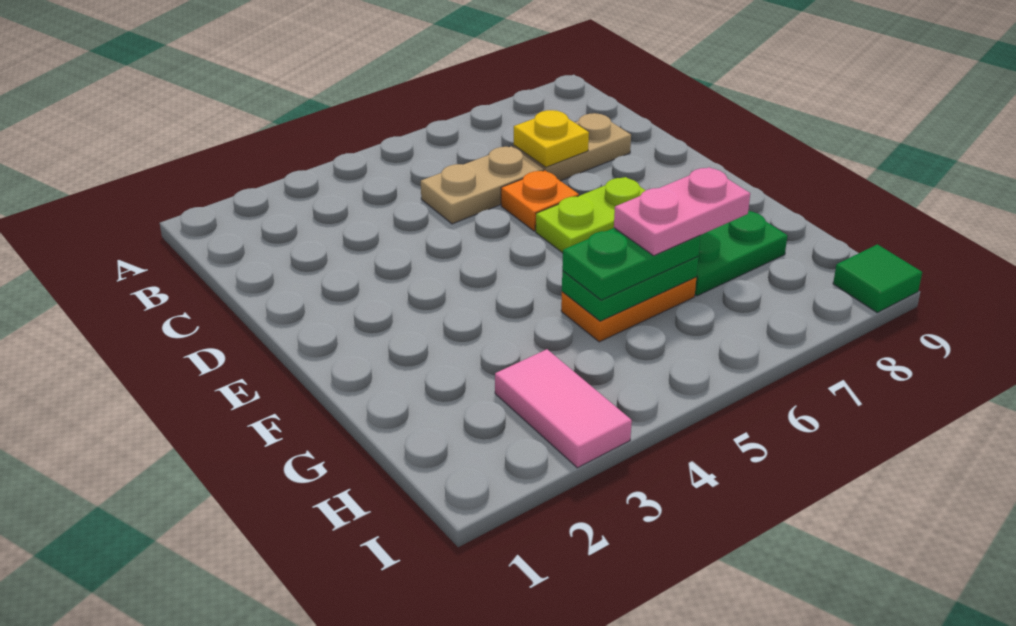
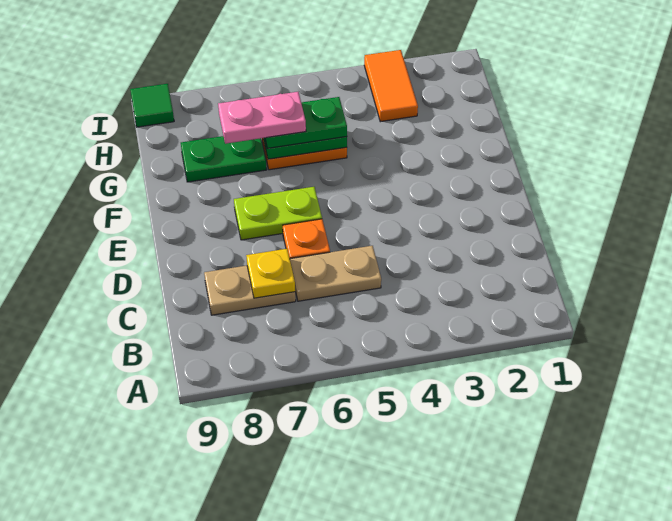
pink tile H3:I3 level 1 -> orange tile H3:I3 level 1

